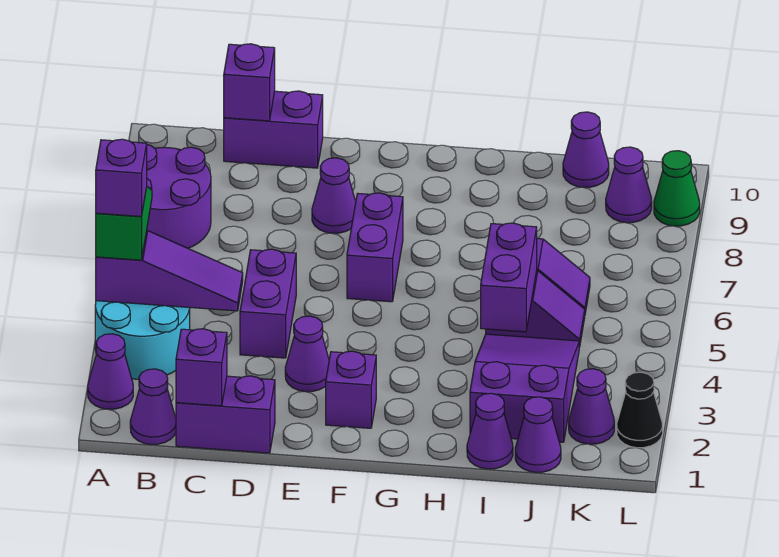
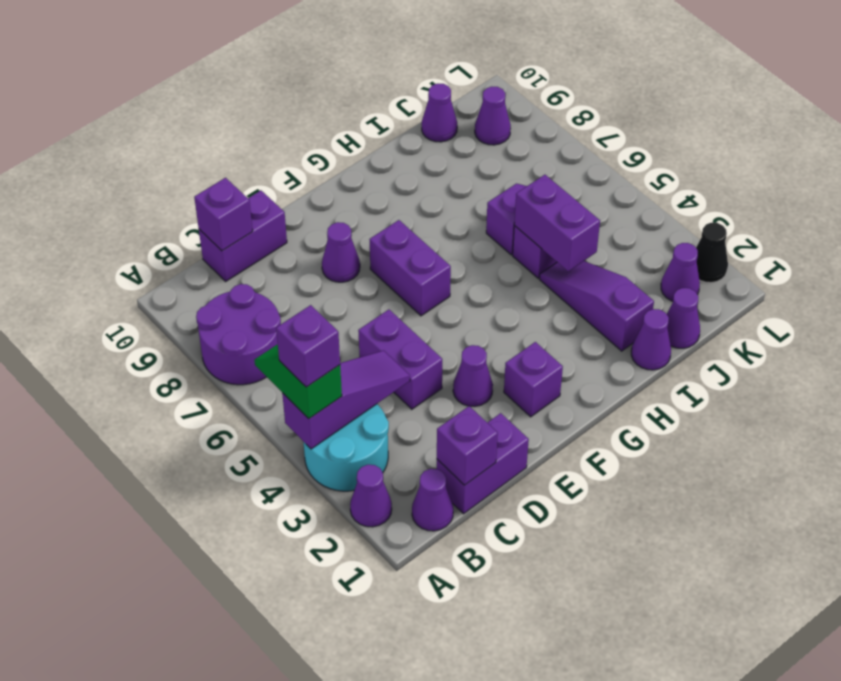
purple slope I2:J4 level 1 top 2 -> purple slope I2:I4 level 1 top 2
green cone L9 level 1 -> none

